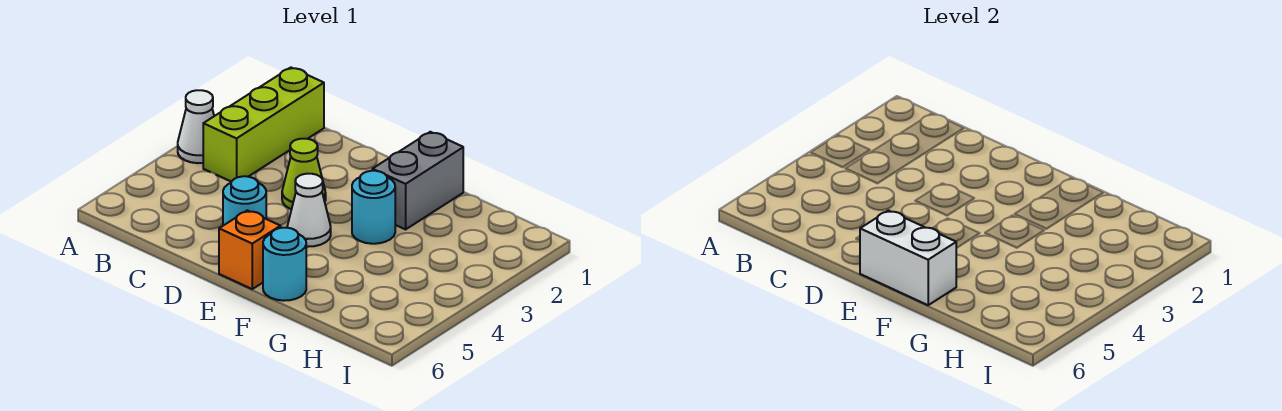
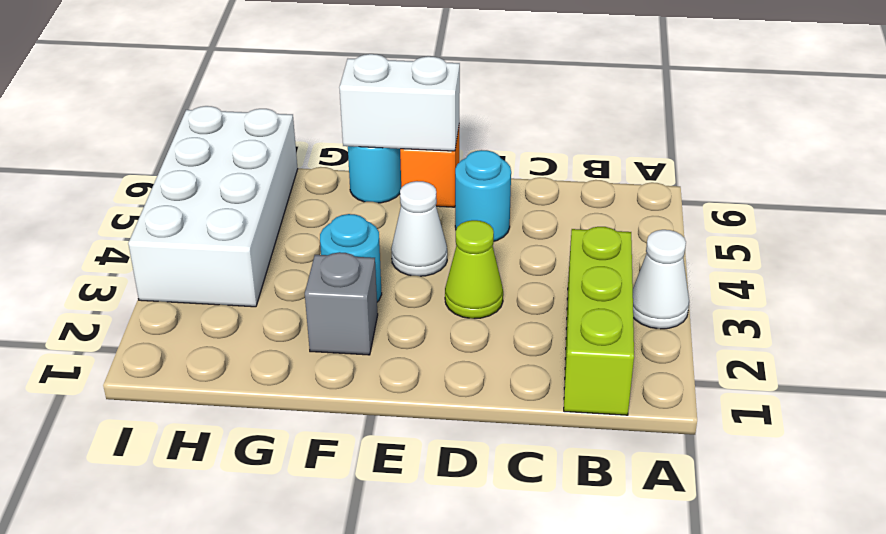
grey brick F1:F2 level 1 -> grey brick F2 level 1
none -> white brick H3:I6 level 1

